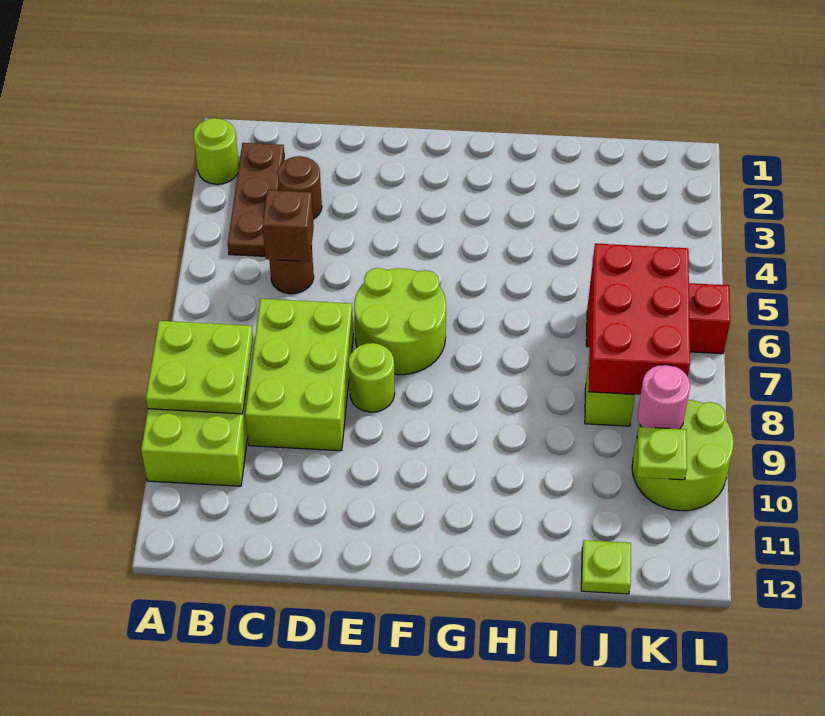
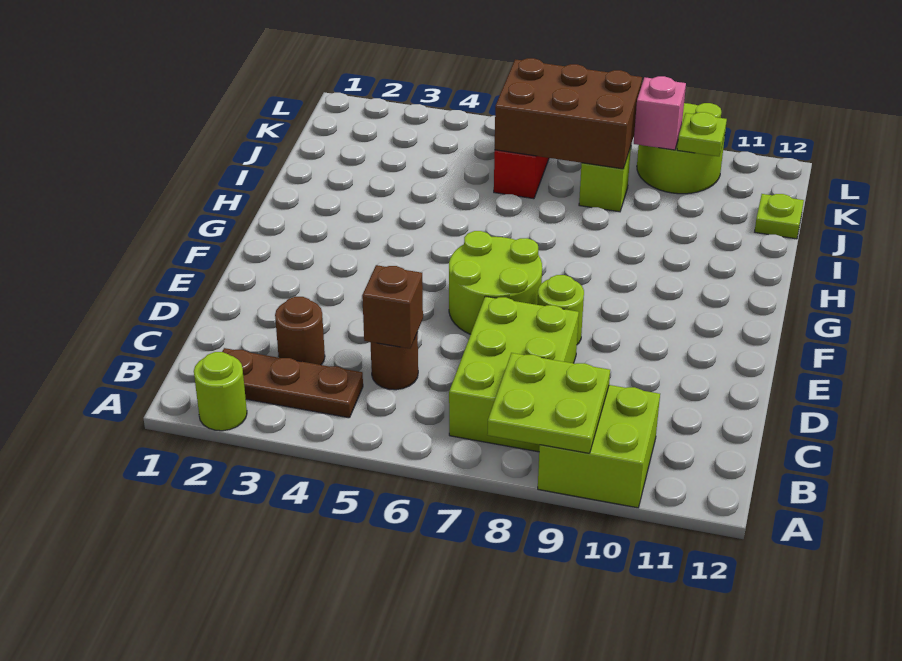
lime brick C7:D9 level 1 -> lime brick B7:D8 level 1
red brick J6:K8 level 2 -> brown brick J6:K8 level 2
pink round brick K9 level 2 -> pink brick K9 level 2

